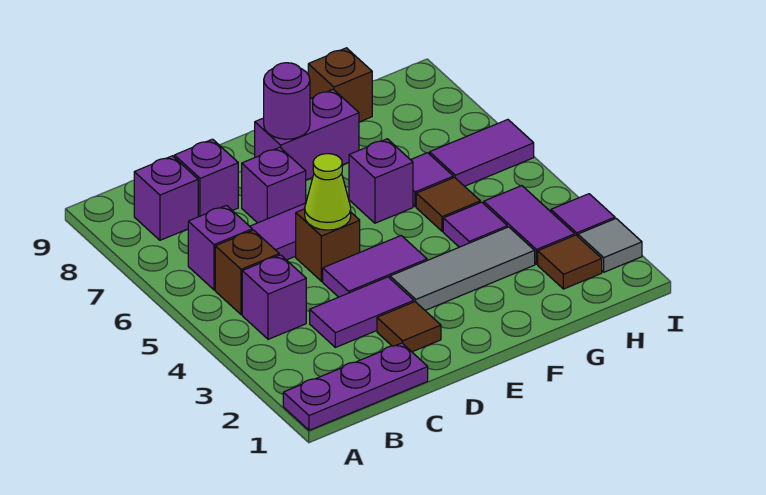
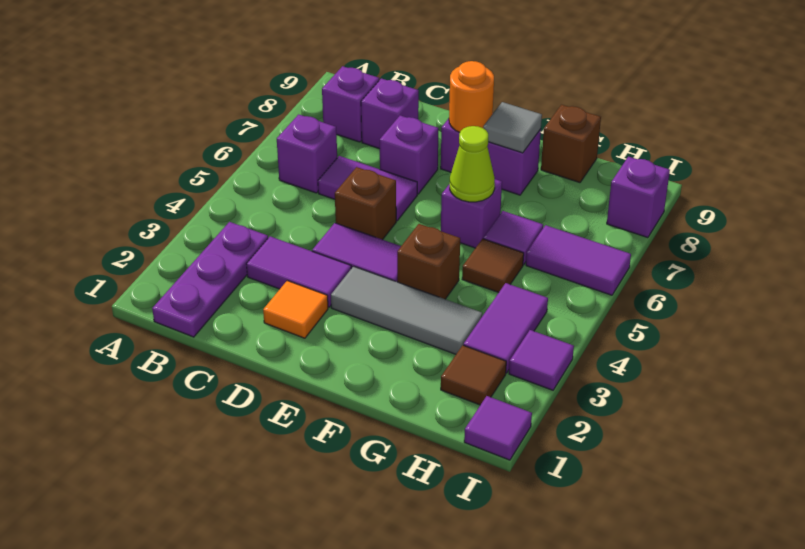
purple plate A1:C1 level 1 -> purple plate B1:B3 level 1
purple brick B4 level 1 -> purple brick I8 level 1
brown brick B5 level 1 -> brown brick F4 level 1
brown tile D2 level 1 -> orange tile D2 level 1
lime cone D5 level 2 -> lime cone F6 level 2
purple round brick E8 level 2 -> orange round brick E8 level 2
purple tile G4 level 1 -> purple tile I1 level 1
grey tile I2 level 1 -> grey tile F8 level 2

